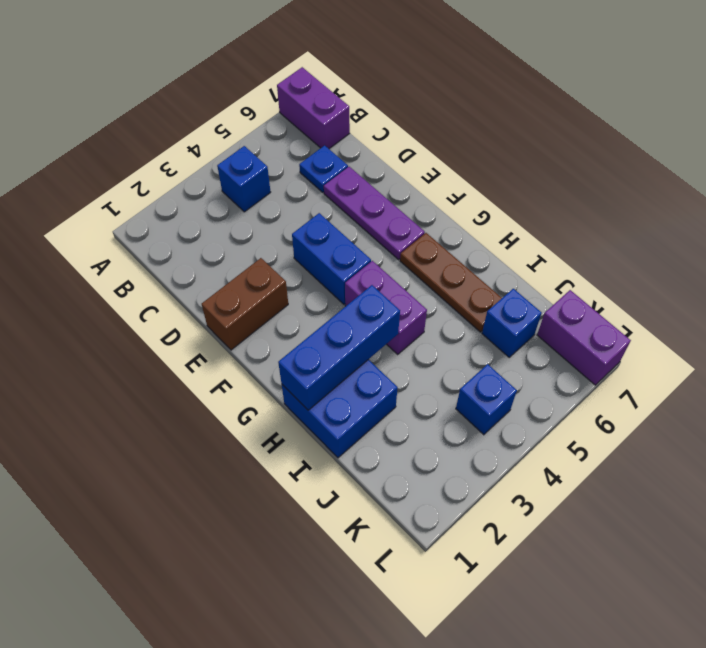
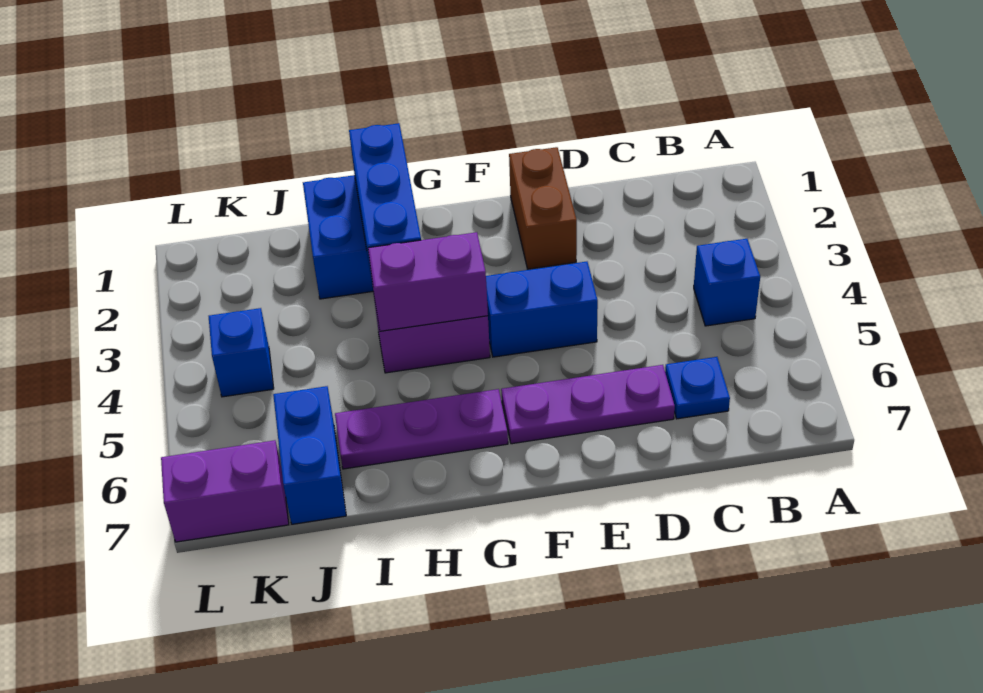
purple brick A7:B7 level 1 -> purple brick G4:H4 level 2
brown plate G6:I6 level 1 -> purple plate G6:I6 level 1
blue brick J6 level 1 -> blue brick J6:J7 level 1

